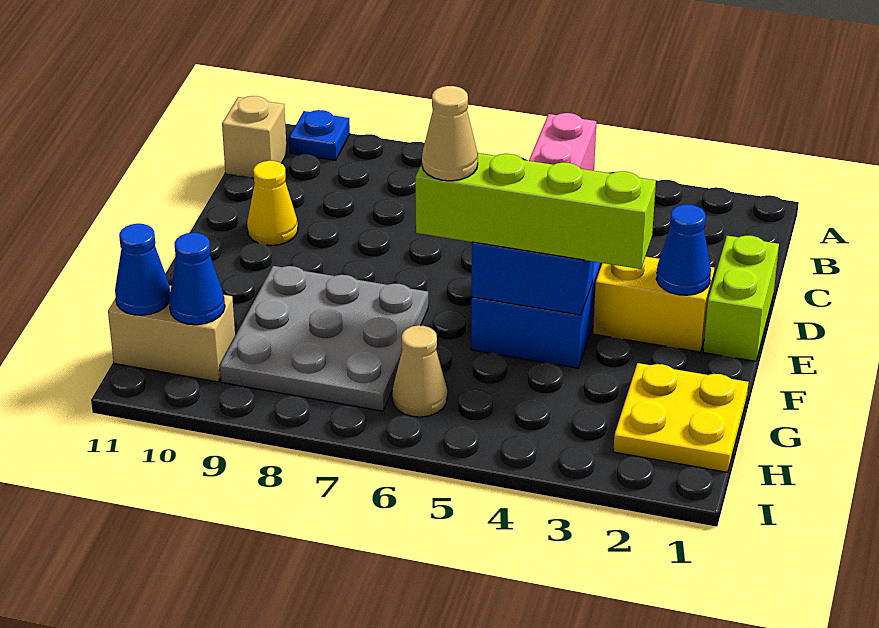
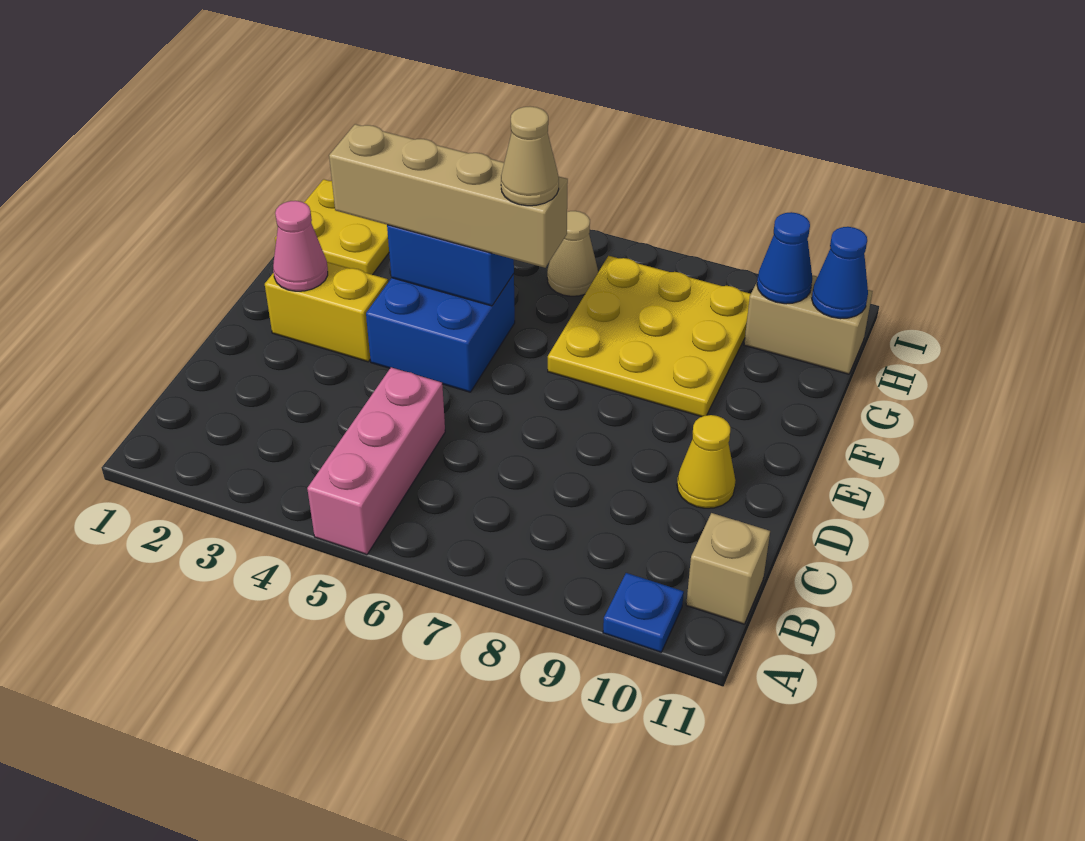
lime brick D1:E1 level 1 -> none
blue cone E2 level 2 -> pink cone E2 level 2
lime brick F3:F6 level 3 -> tan brick F3:F6 level 3
grey plate F7:H9 level 1 -> yellow plate F7:H9 level 1

